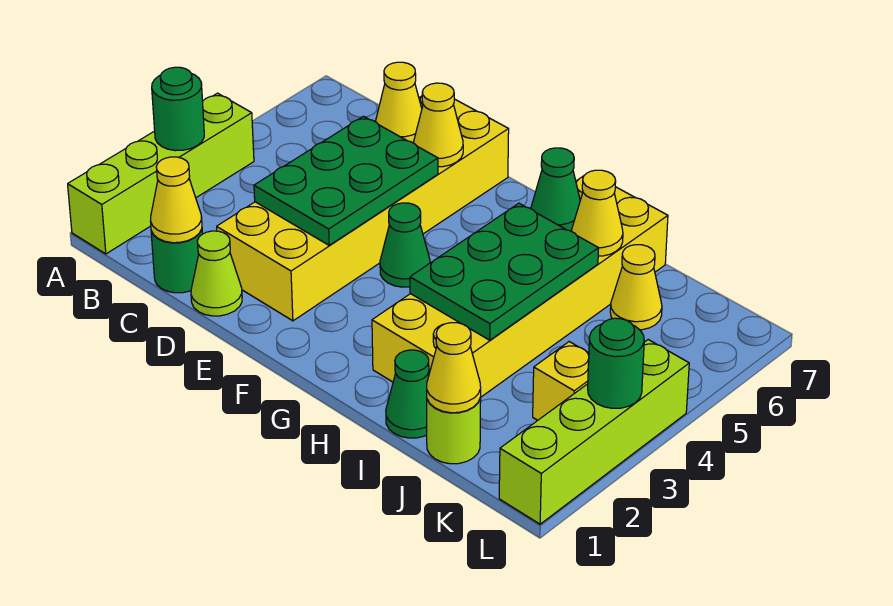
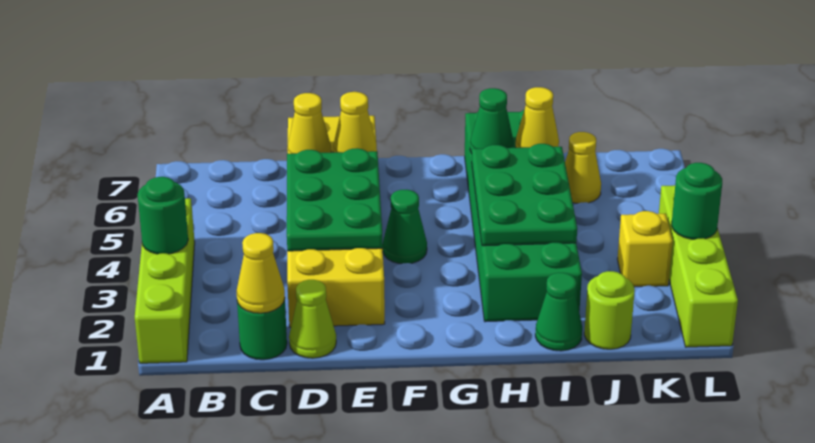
yellow brick H2:I7 level 1 -> green brick H2:I7 level 1
yellow cone J1 level 2 -> none

